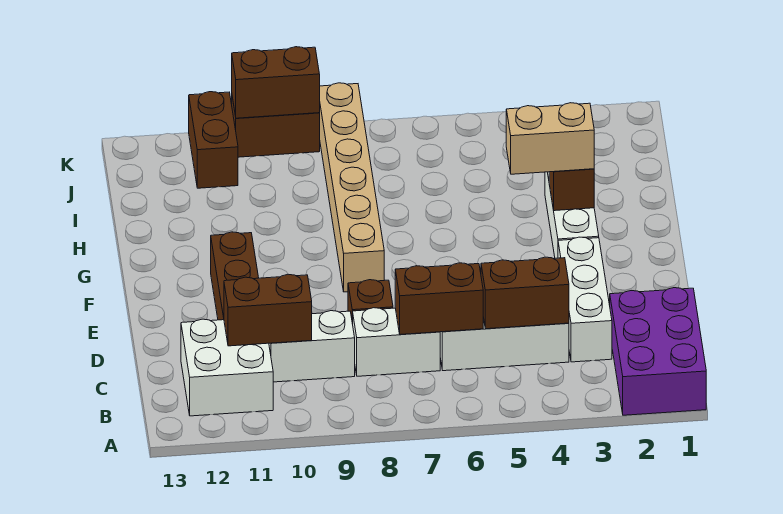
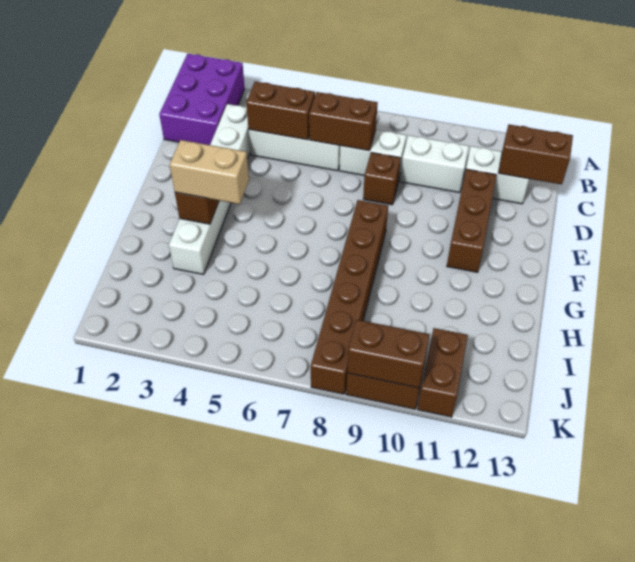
white brick B11:C12 level 1 -> white brick C11:C12 level 1
brown brick C10:C11 level 2 -> brown brick C12:C13 level 2
tan brick F8:K8 level 1 -> brown brick F8:K8 level 1

